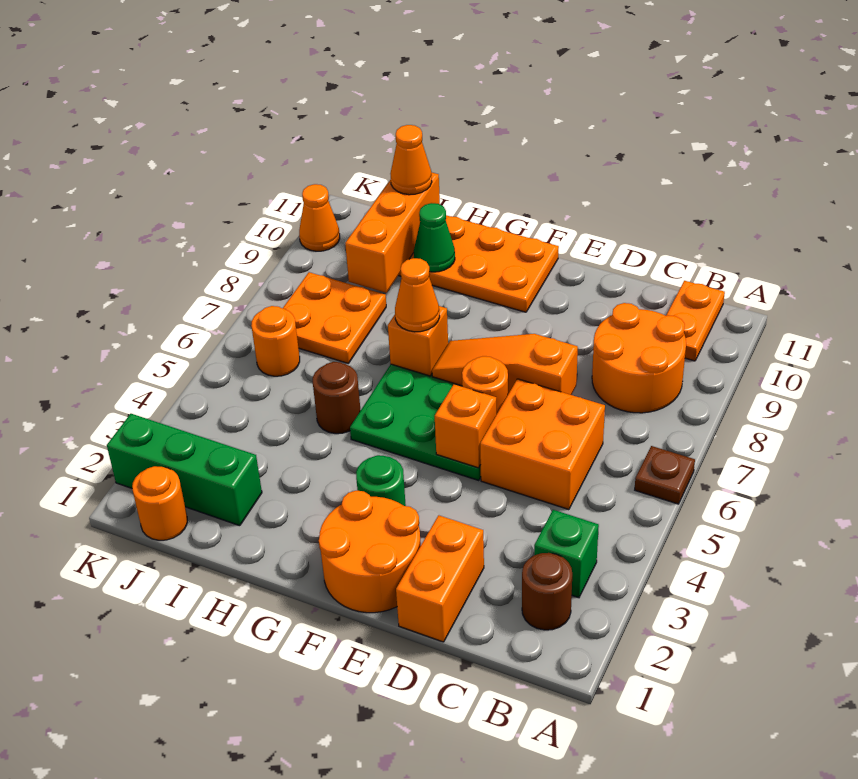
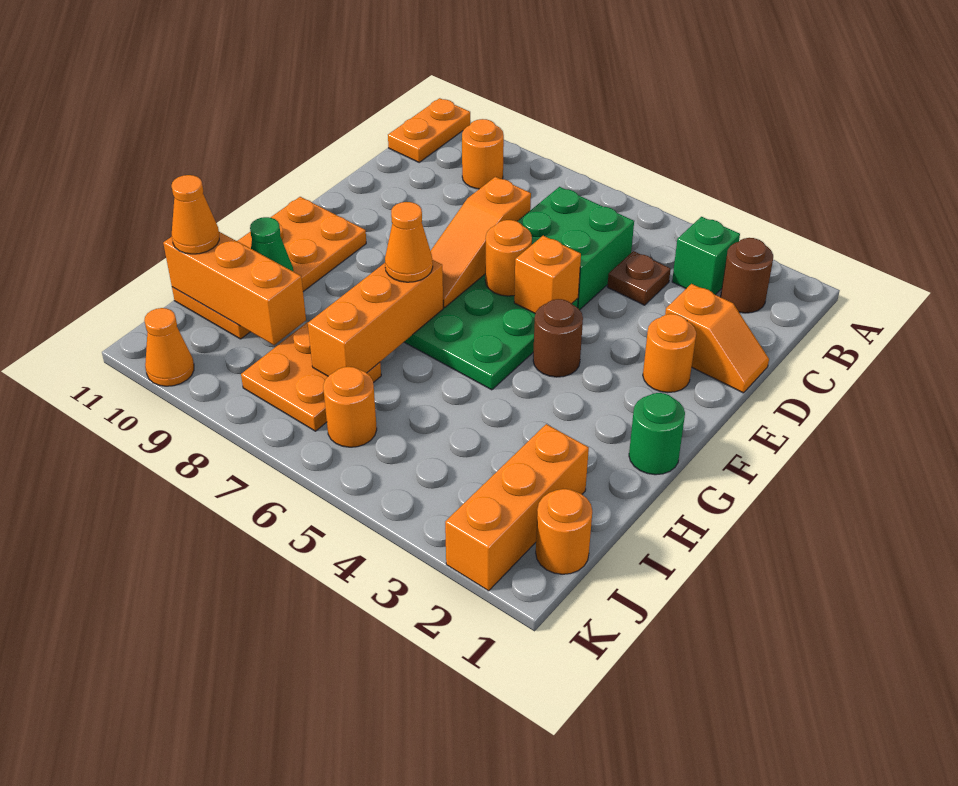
brown plate A6 level 1 -> brown plate C4 level 1
orange round brick B8:C9 level 1 -> orange round brick B9 level 1
orange plate B10:B11 level 1 -> orange plate A11:B11 level 1
orange brick C5:D6 level 1 -> green brick C5:D6 level 1
orange brick D1:D2 level 1 -> orange slope D1:D2 level 1 top 2
orange round brick E1:F2 level 1 -> orange round brick E2 level 1
green round brick F3 level 1 -> green round brick G1 level 1
orange brick G7 level 2 -> orange brick G7:I7 level 2
brown round brick H5 level 1 -> brown round brick F4 level 1
green brick I2:K2 level 1 -> orange brick I2:K2 level 1

